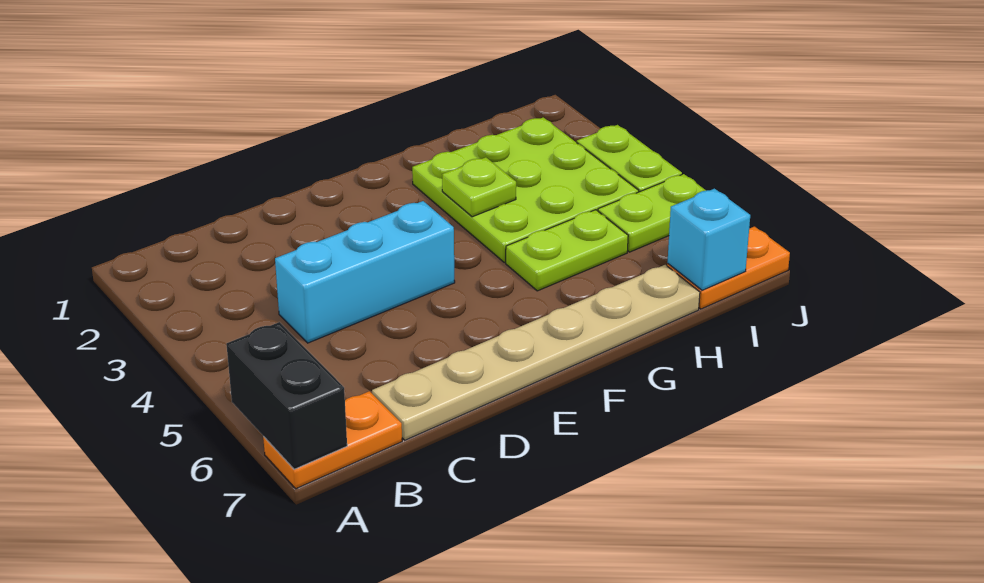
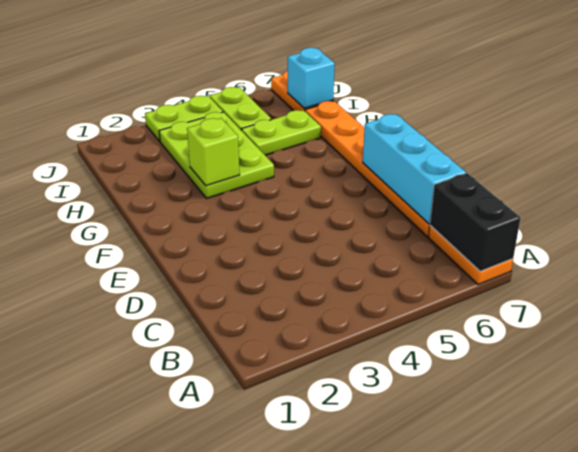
black brick A6:A7 level 2 -> black brick A7:B7 level 2
cyan brick C4:E4 level 1 -> cyan brick C7:E7 level 2
tan plate C7:H7 level 1 -> orange plate C7:H7 level 1
lime plate G2:I4 level 1 -> lime plate G3:I4 level 1
lime plate G3 level 2 -> lime brick G3 level 2
lime plate G5:H5 level 1 -> lime plate H5:H6 level 1

